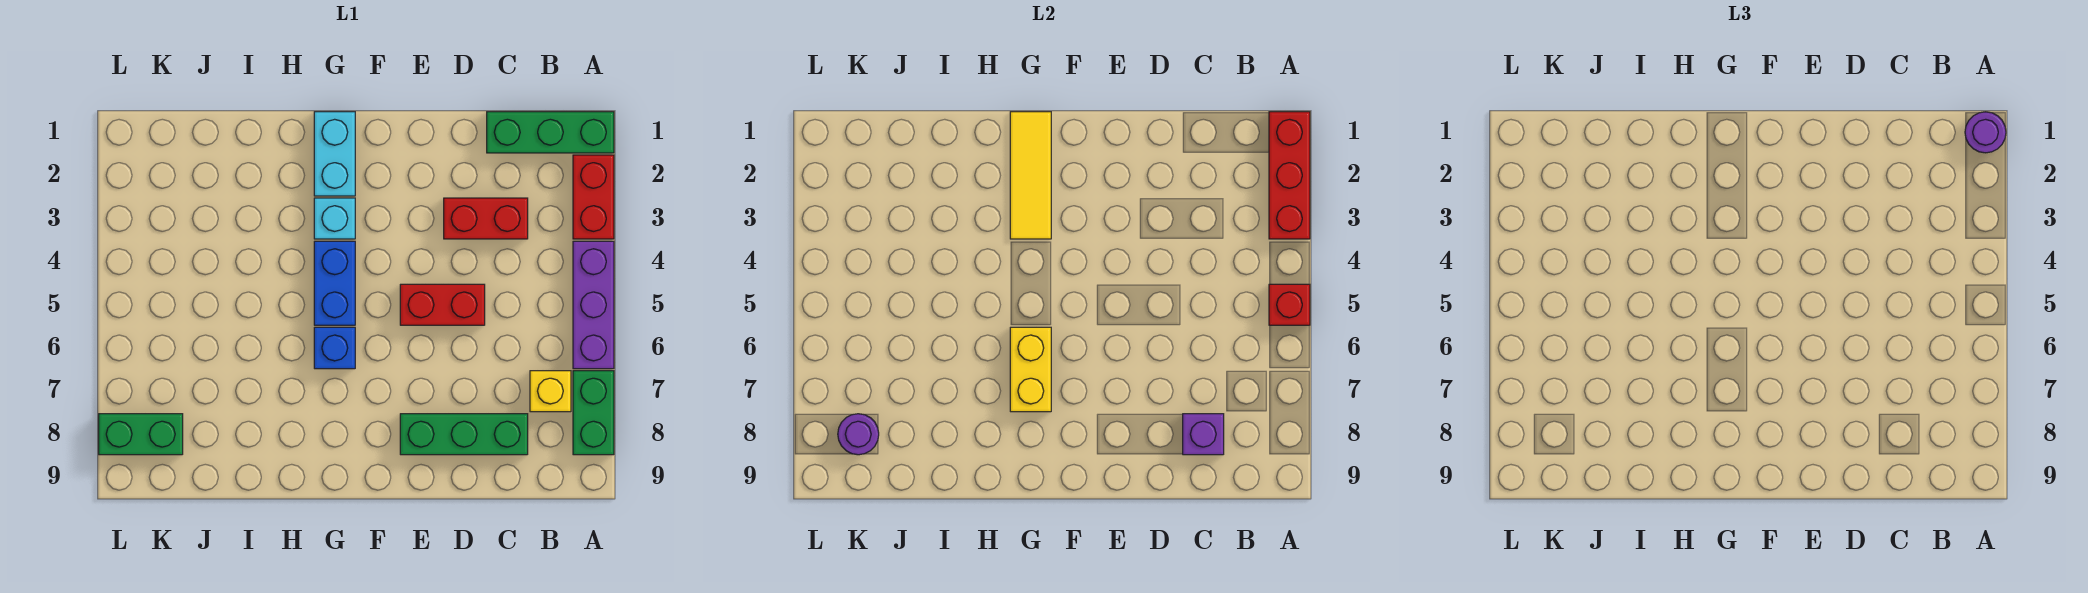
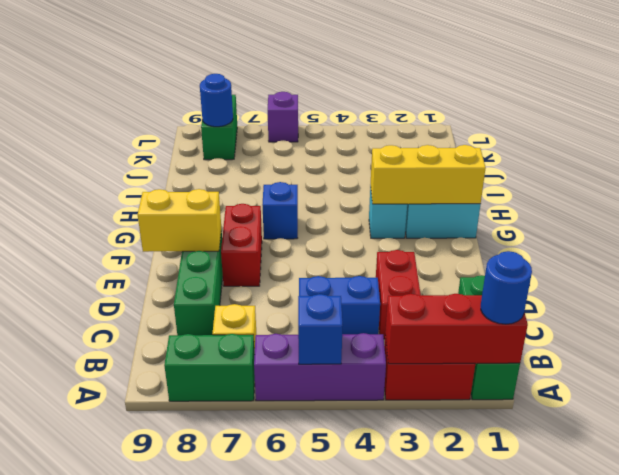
purple round brick A1 level 3 -> blue round brick A1 level 3
red brick A5 level 2 -> blue brick A5 level 2
purple brick C8 level 2 -> purple brick L6 level 1
red brick D5:E5 level 1 -> red brick E7:F7 level 1
yellow tile G1:G3 level 2 -> yellow brick G1:G3 level 2
blue brick G4:G5 level 1 -> blue brick C4:C5 level 1
yellow brick G6:G7 level 2 -> yellow brick E8:E9 level 2
purple round brick K8 level 2 -> blue round brick K8 level 2

